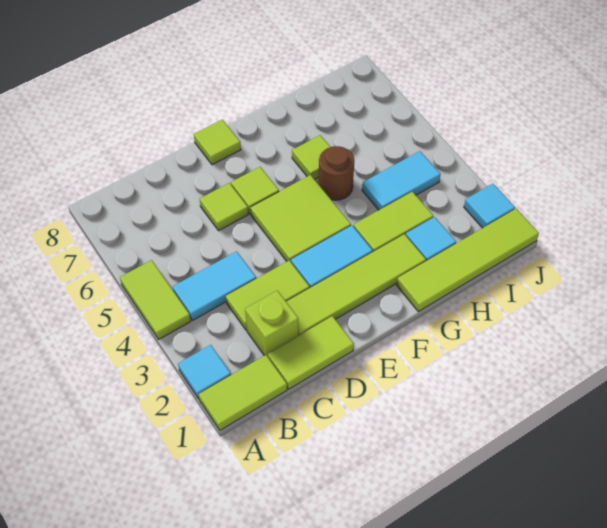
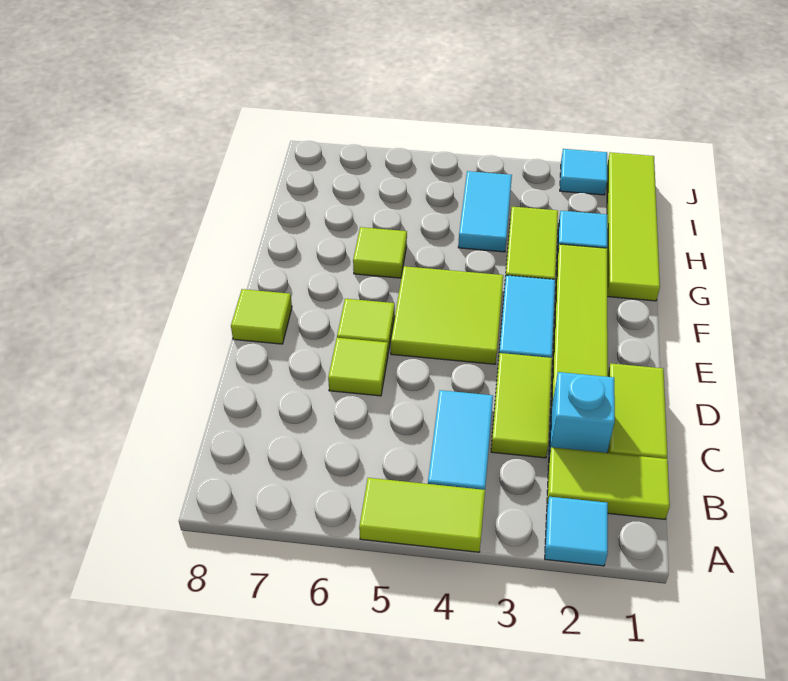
lime tile A1:B1 level 1 -> lime tile B1:B2 level 1
lime brick C2 level 1 -> cyan brick C2 level 1
brown round brick G5 level 1 -> none

